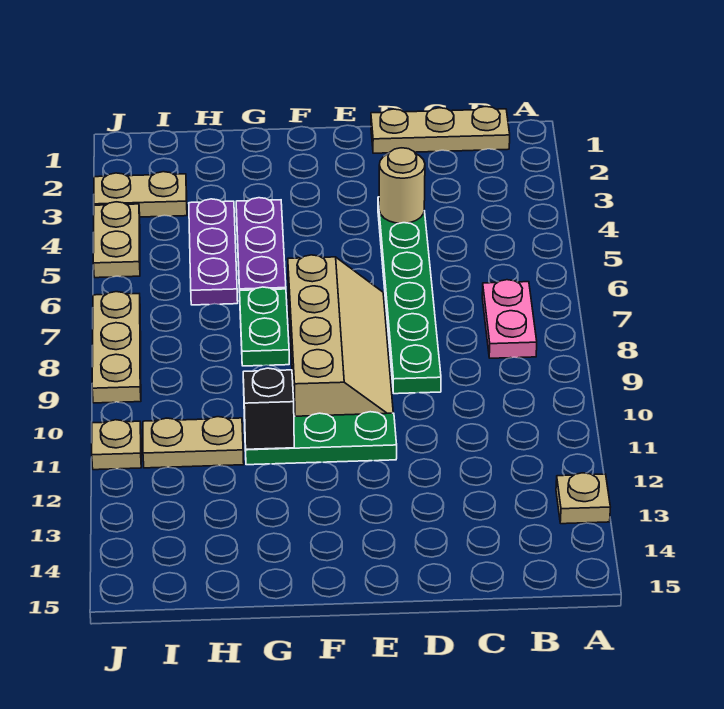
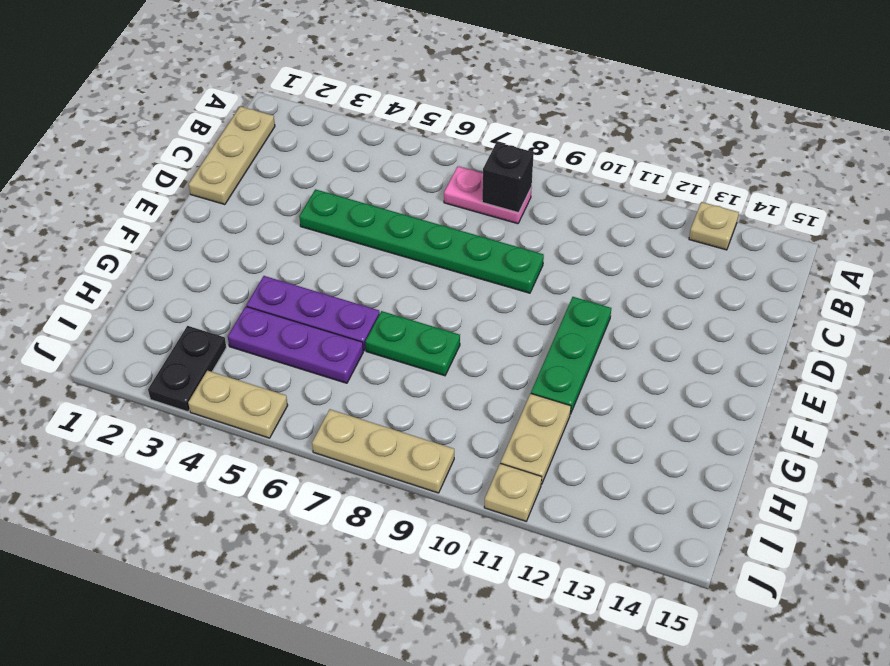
tan round brick D4 level 2 -> none
tan slope E7:F10 level 1 top F -> none
black brick G11 level 2 -> black brick B8 level 2
tan plate I3:J3 level 1 -> black plate I3:J3 level 1

